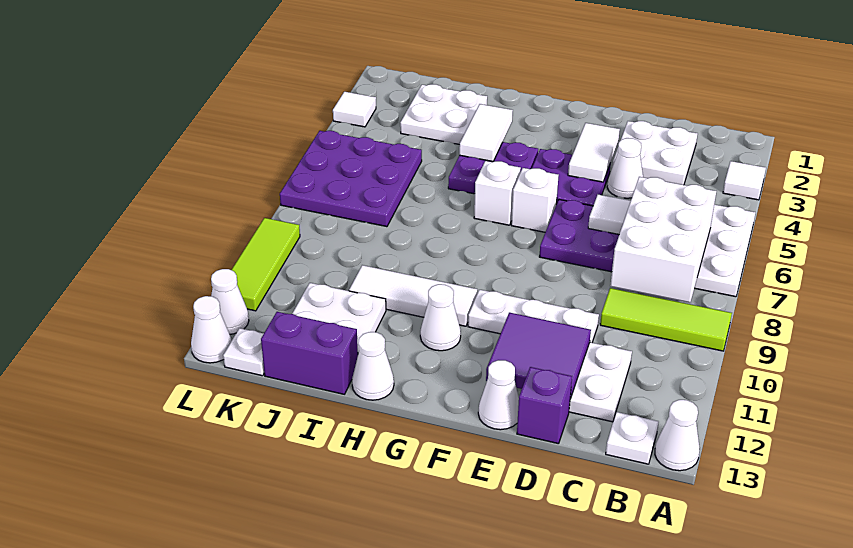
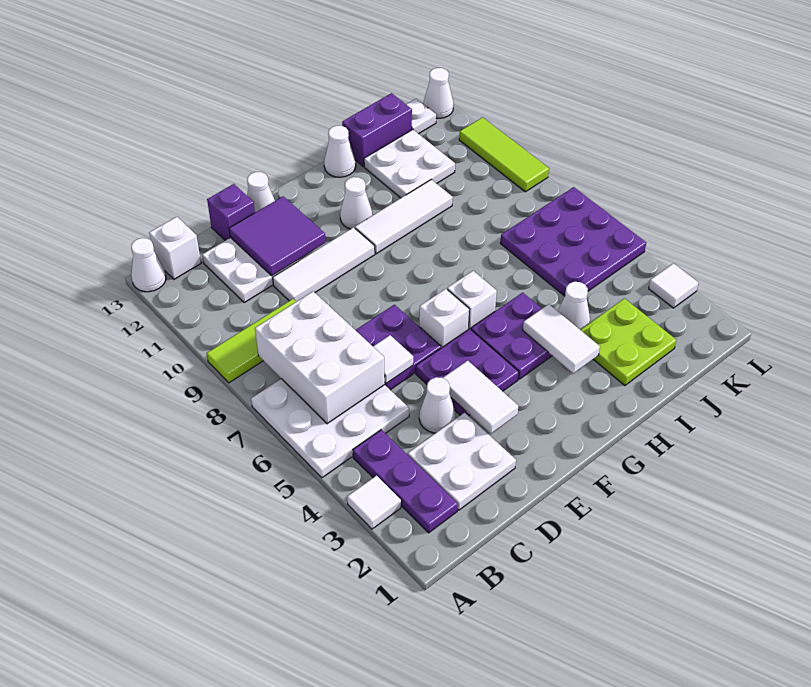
none -> purple plate B2:B4 level 1
white plate B13 level 1 -> white brick B13 level 1
white plate D10:F10 level 1 -> white tile D10:F10 level 1
white plate I2:J3 level 1 -> lime plate I2:J3 level 1
white cone L12 level 1 -> white cone I4 level 1

